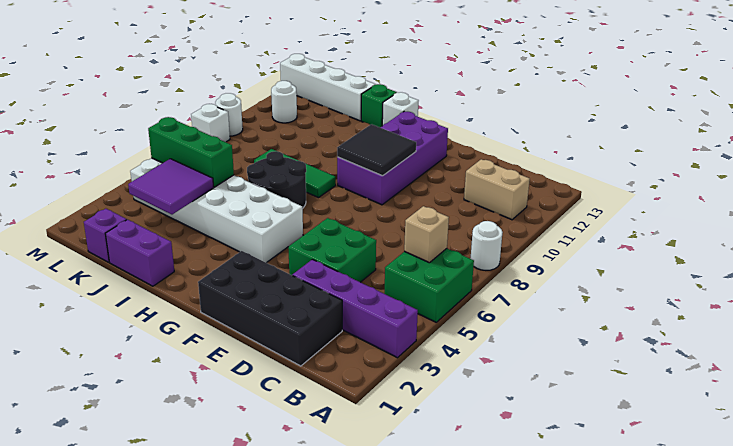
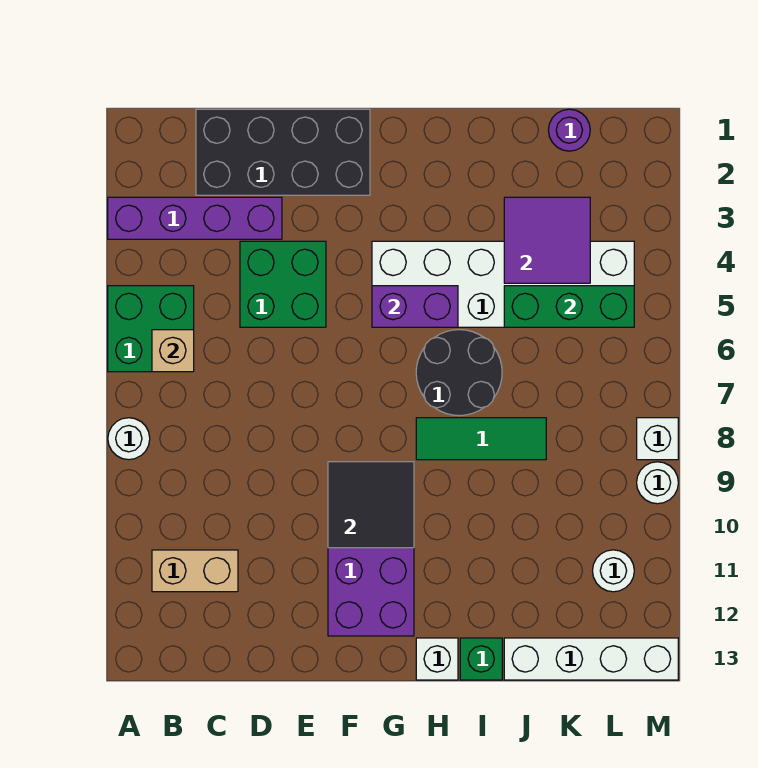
purple brick I1:J1 level 1 -> purple brick G5:H5 level 2
purple brick K1 level 1 -> purple round brick K1 level 1

